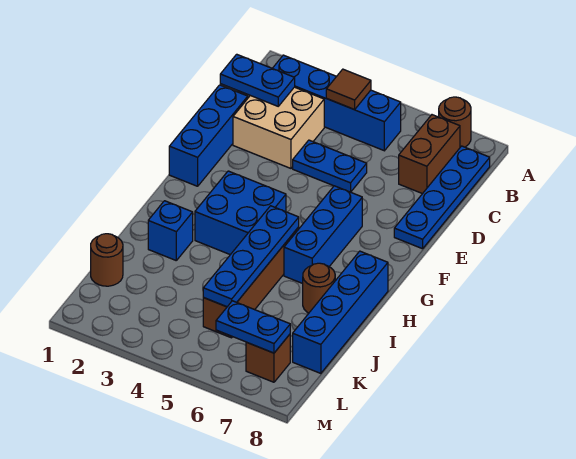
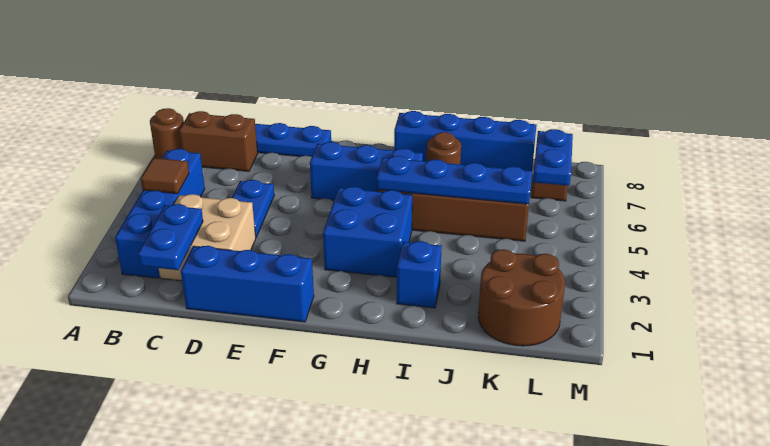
brown round brick K1 level 1 -> brown round brick K1:L2 level 1

